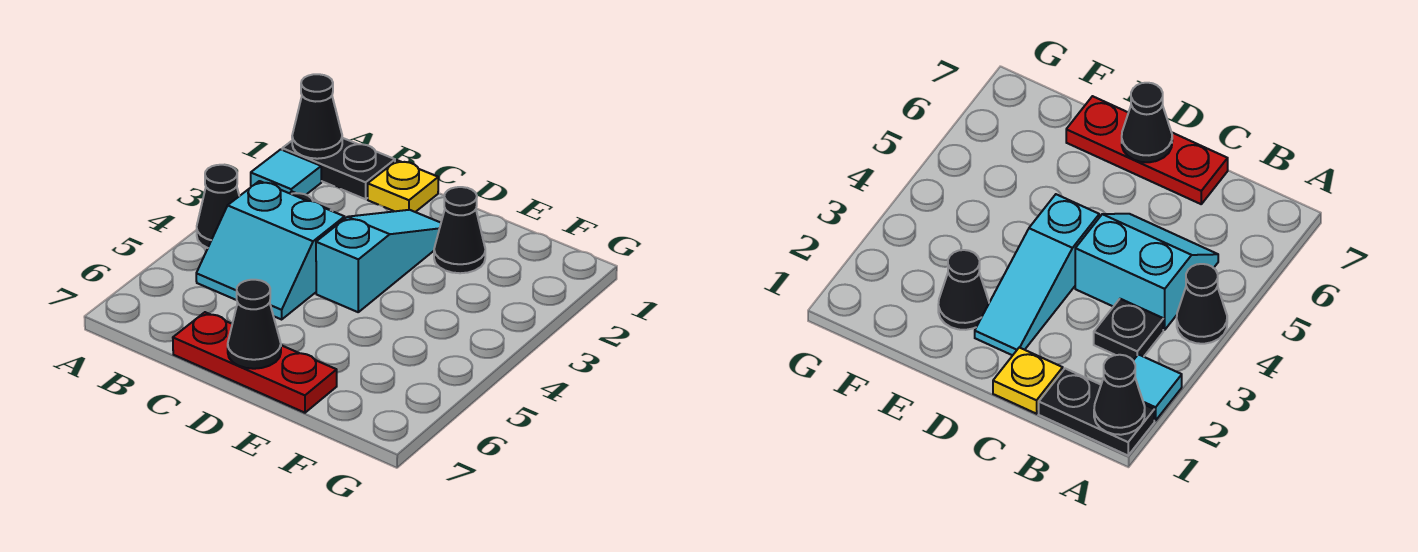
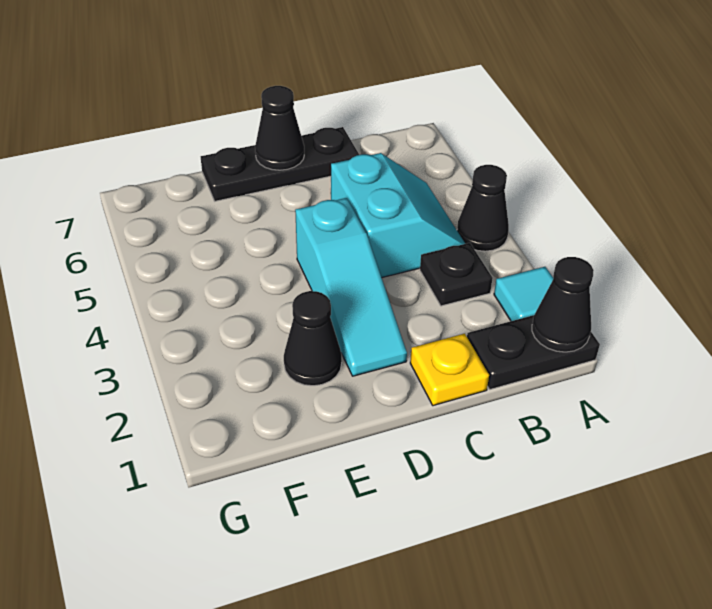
cyan slope B4:C5 level 1 top 4 -> cyan slope B4:C5 level 1 top C
red plate C7:E7 level 1 -> black plate C7:E7 level 1

